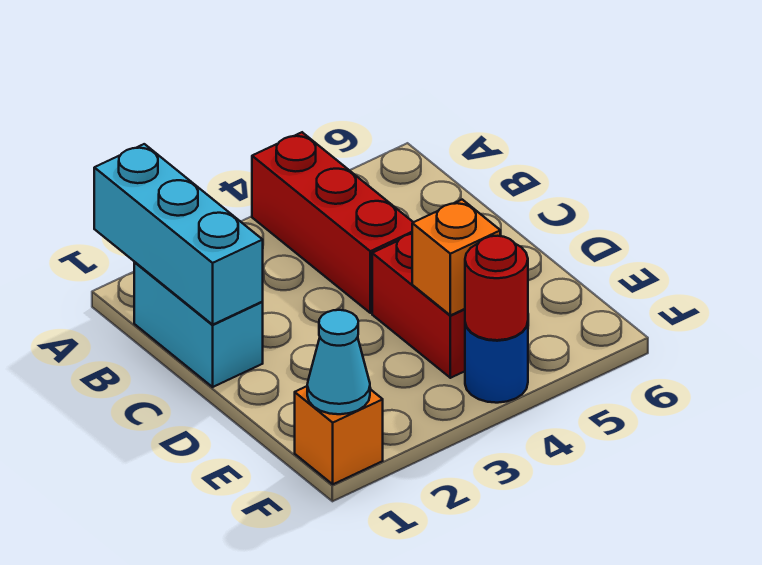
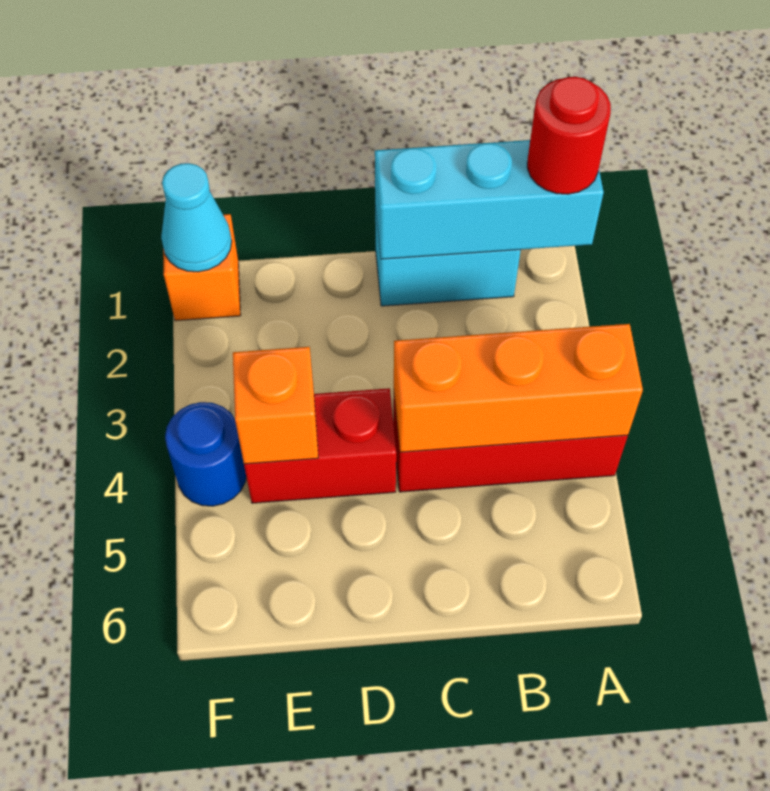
none -> orange brick A4:C4 level 2
red round brick F4 level 2 -> red round brick A1 level 3

